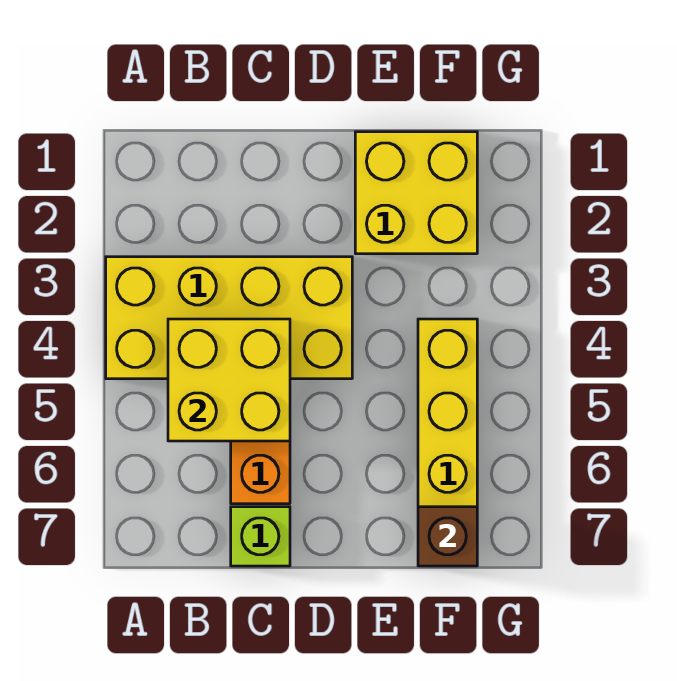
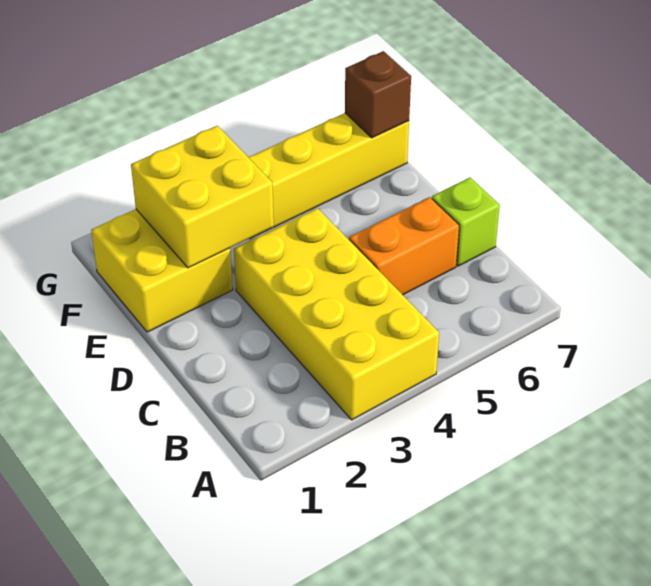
yellow brick B4:C5 level 2 -> yellow brick E2:F3 level 2

